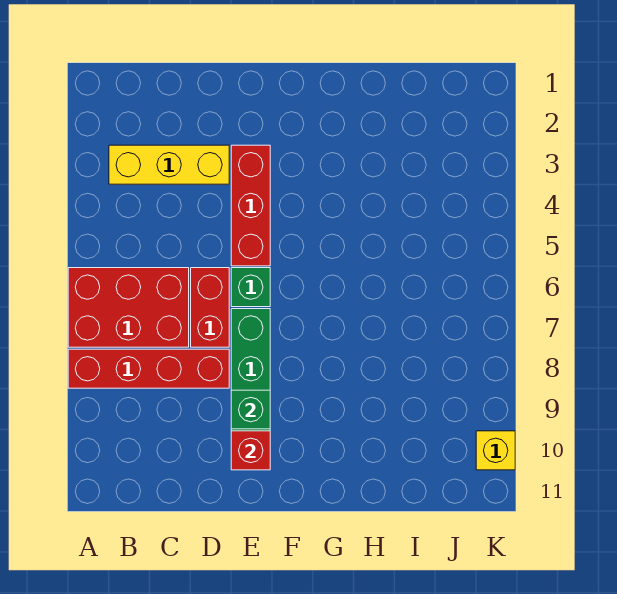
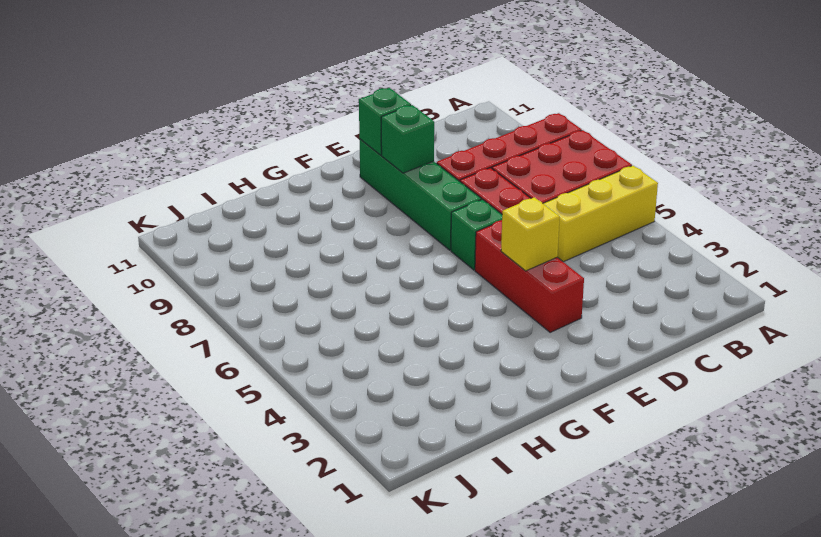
yellow brick B3:D3 level 1 -> yellow brick A5:C5 level 1
red brick E10 level 2 -> green brick E10 level 2
yellow brick K10 level 1 -> yellow brick E4 level 2

